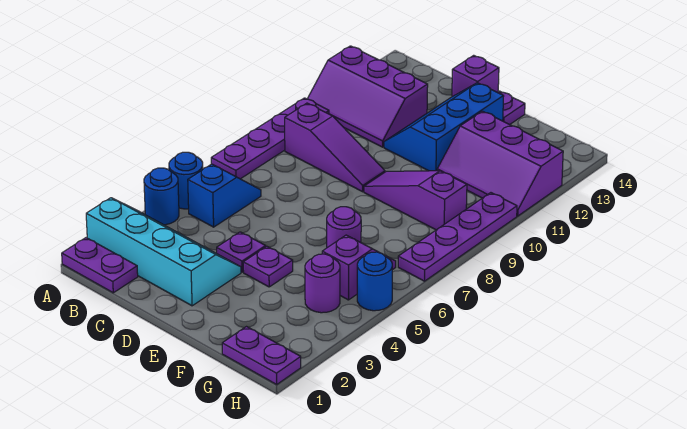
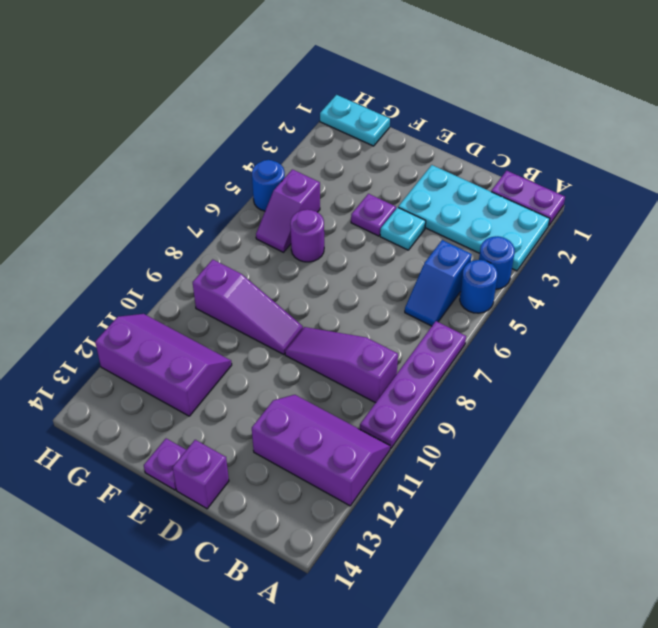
cyan slope A2:D3 level 1 top 2 -> cyan plate A2:D3 level 1
purple plate D4 level 1 -> cyan plate D4 level 1
blue slope D11:E13 level 1 top E -> none
purple plate G1:H1 level 1 -> cyan plate G1:H1 level 1
purple round brick G4 level 1 -> none
purple plate H7:H10 level 1 -> none

